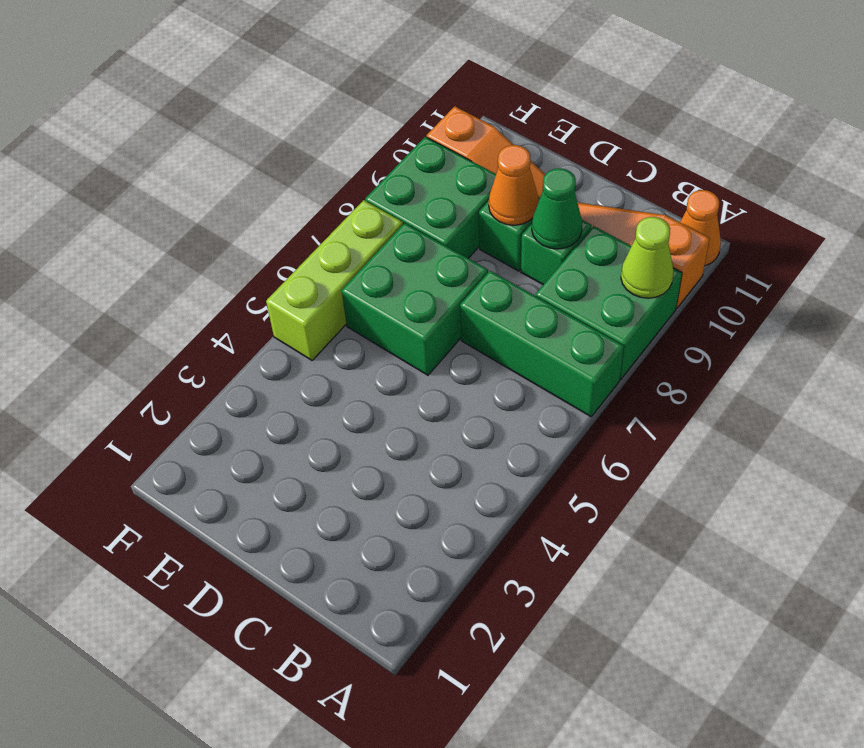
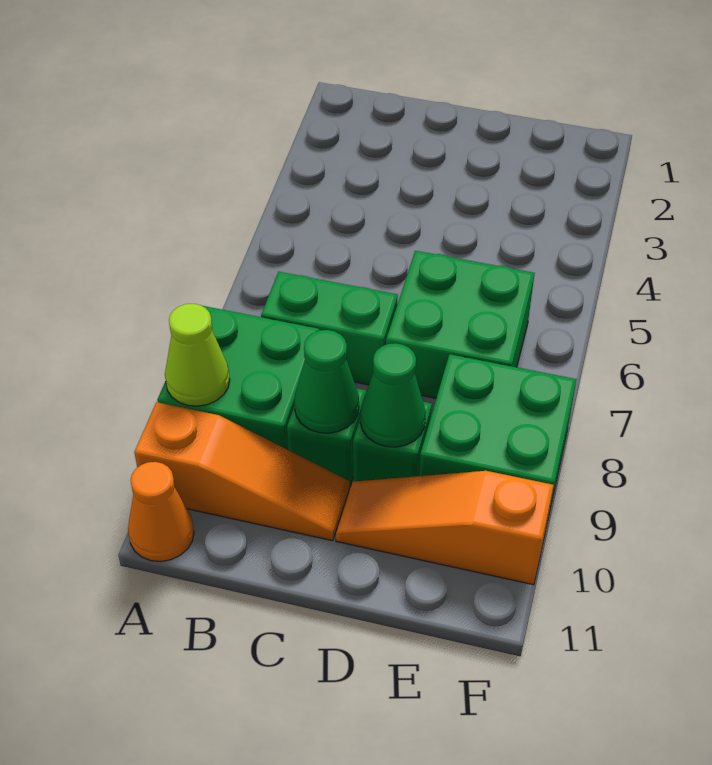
green brick A7:C7 level 1 -> green brick B7:C7 level 1
orange cone D9 level 2 -> green cone D9 level 2
lime brick F5:F7 level 1 -> none

